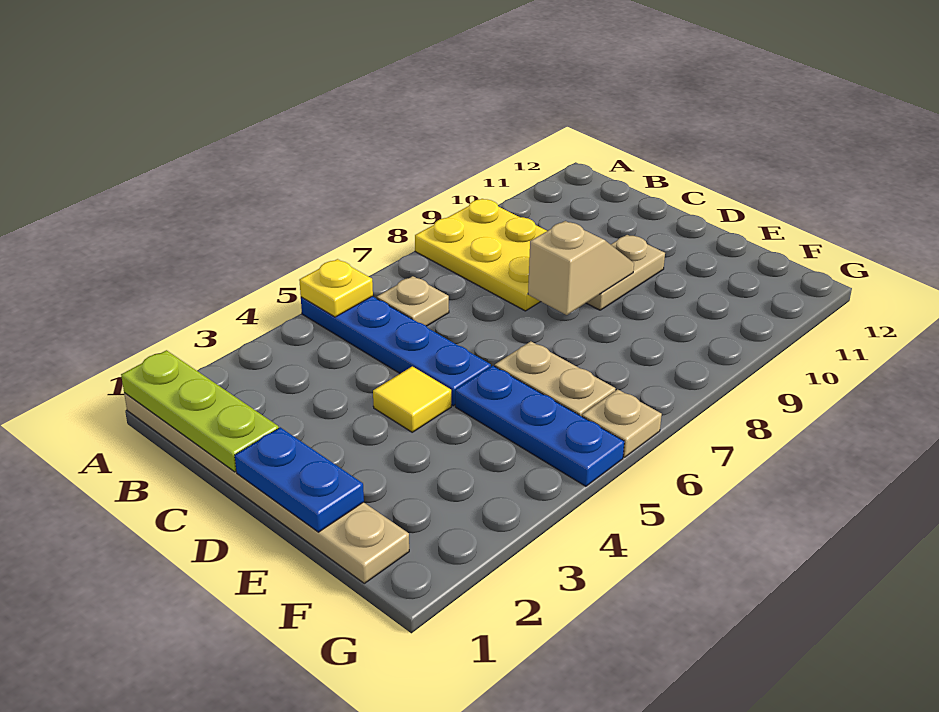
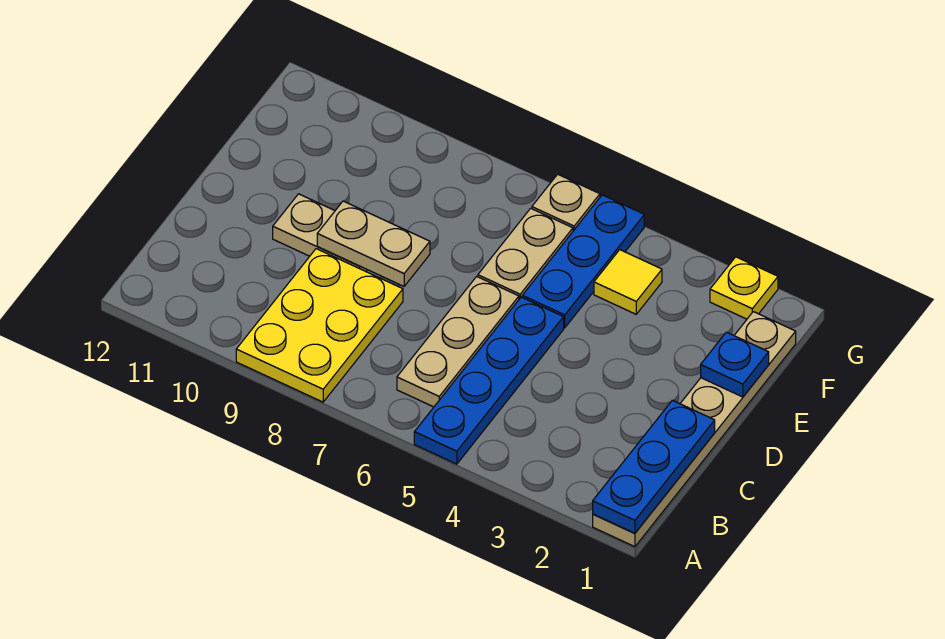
lime plate A1:C1 level 2 -> blue plate A1:C1 level 2
yellow plate A5 level 2 -> yellow plate G2 level 1
tan plate B6 level 1 -> tan plate B6:D6 level 1
blue plate D1:E1 level 2 -> blue plate E1 level 2
yellow tile D4 level 1 -> yellow tile F4 level 1
tan slope D8:D9 level 2 top 8 -> tan plate D8:D9 level 2

